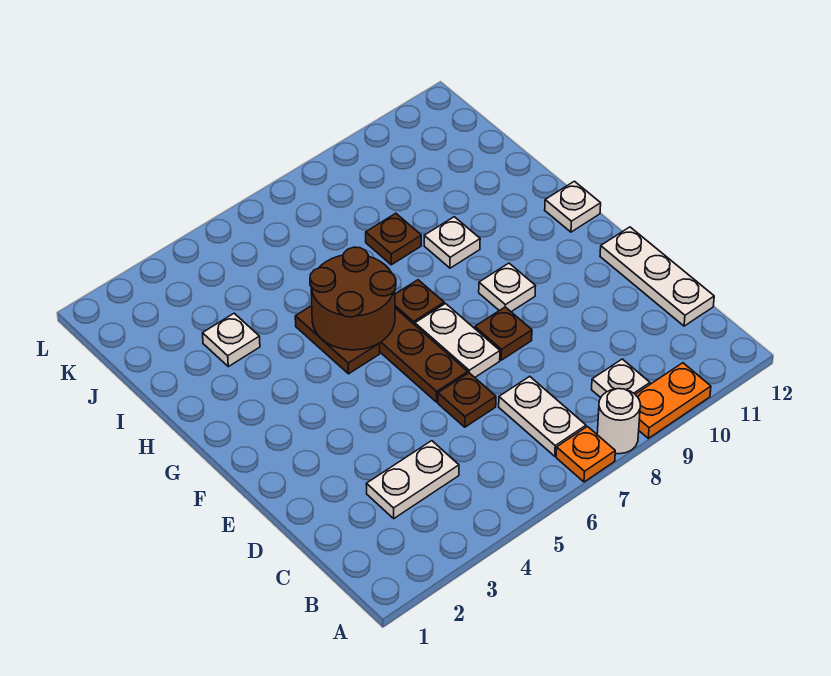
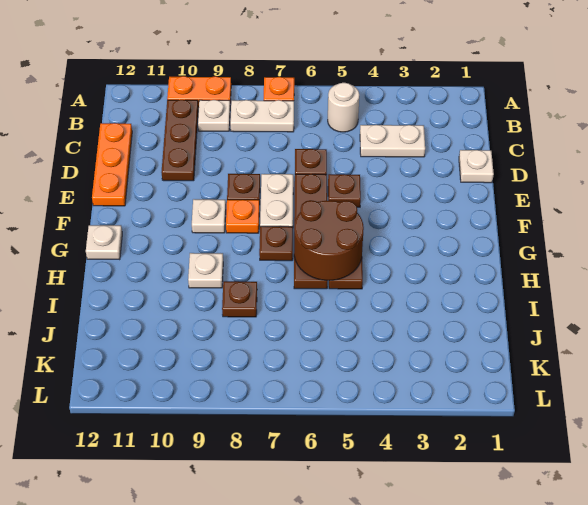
white round brick A8 level 1 -> white round brick B5 level 1
white plate B7:C7 level 1 -> white plate B7:B8 level 1
none -> brown plate B10:D10 level 1
white plate C12:E12 level 1 -> orange plate C12:E12 level 1
none -> brown plate E5 level 1
none -> orange plate F8 level 1
white plate I3 level 1 -> white plate D1 level 1

